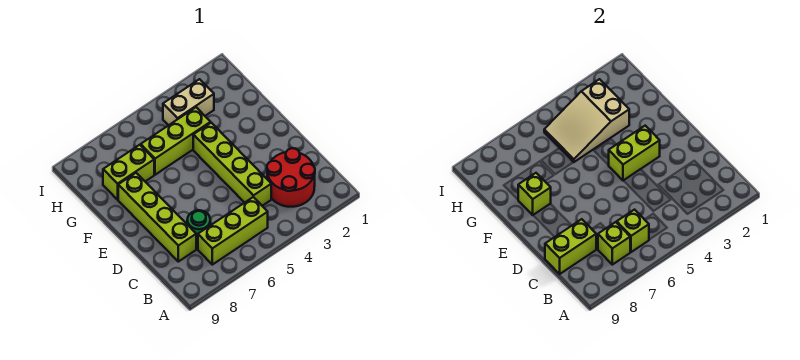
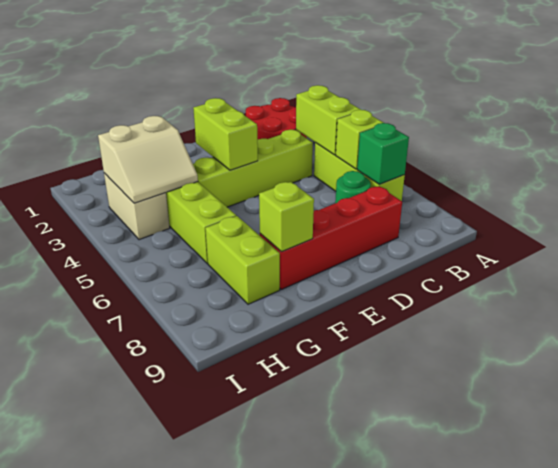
lime brick B7 level 2 -> green brick B7 level 2
lime brick C8:F8 level 1 -> red brick C8:F8 level 1
lime brick C8:C9 level 2 -> lime brick B4:B5 level 2
tan slope G3:H5 level 2 top 3 -> tan slope G3:H4 level 2 top 3

